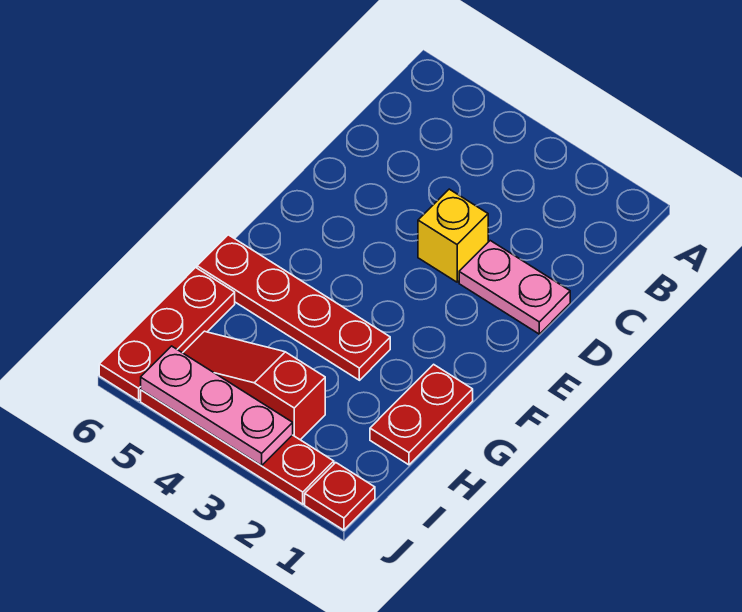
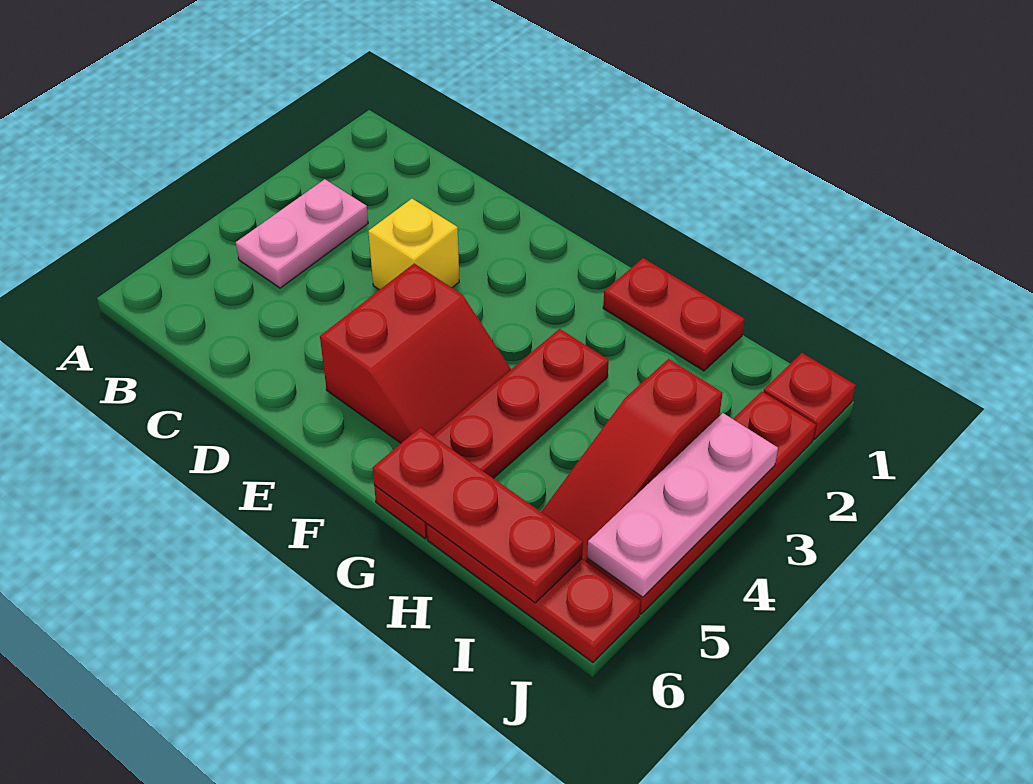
pink plate D1:D2 level 1 -> pink plate B3:B4 level 1
none -> red slope E4:F5 level 1 top E
none -> red plate G6:I6 level 2

